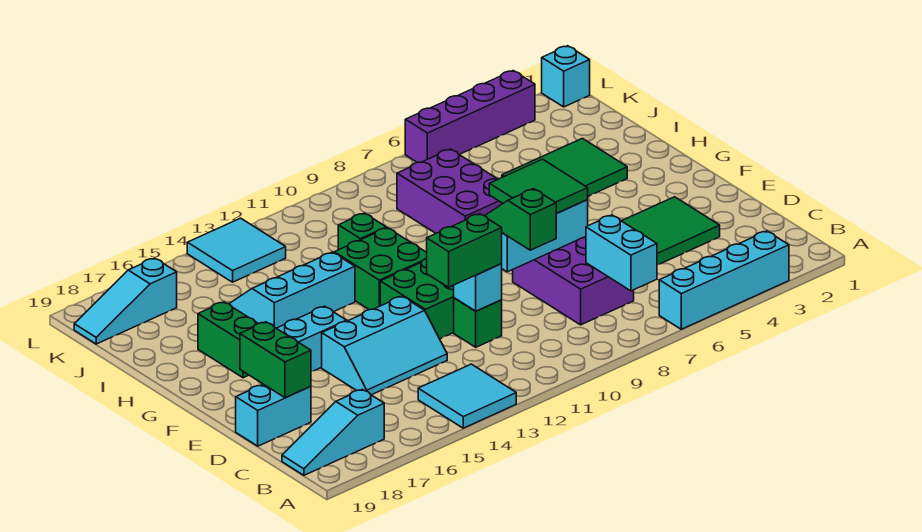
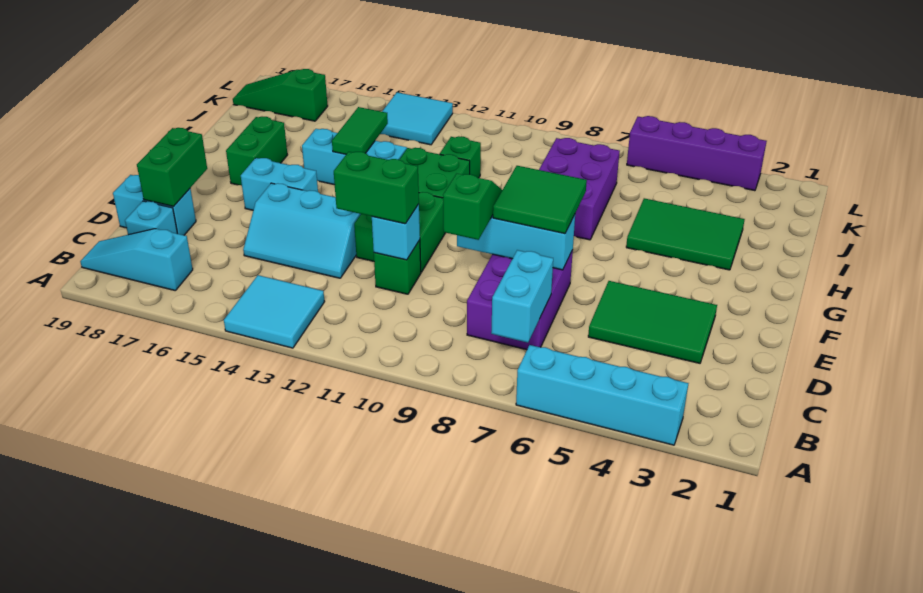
none -> green tile H14:I14 level 2
cyan slope K17:K19 level 1 top 17 -> green slope K17:K19 level 1 top 17
cyan brick L1 level 1 -> cyan brick C18 level 1

